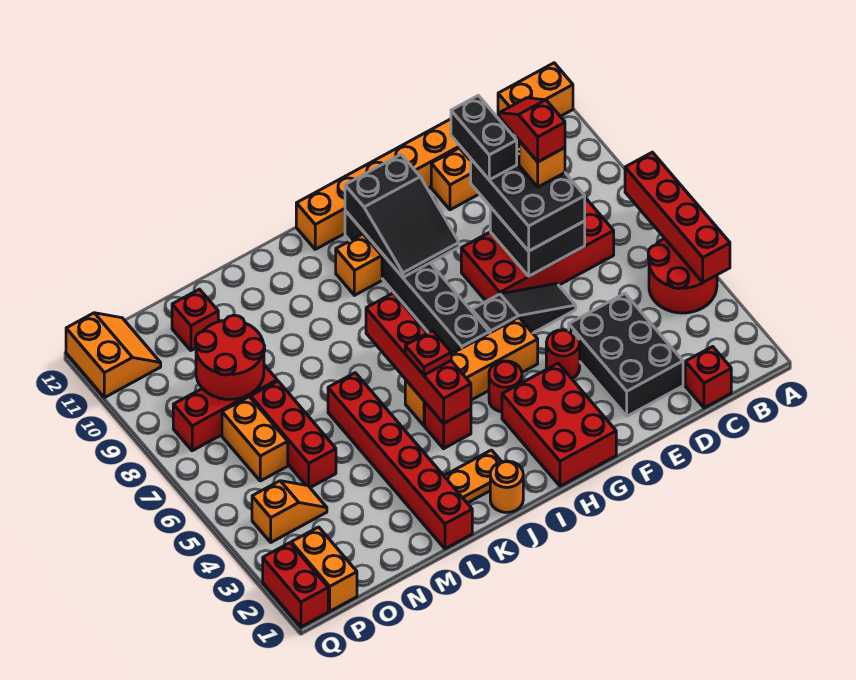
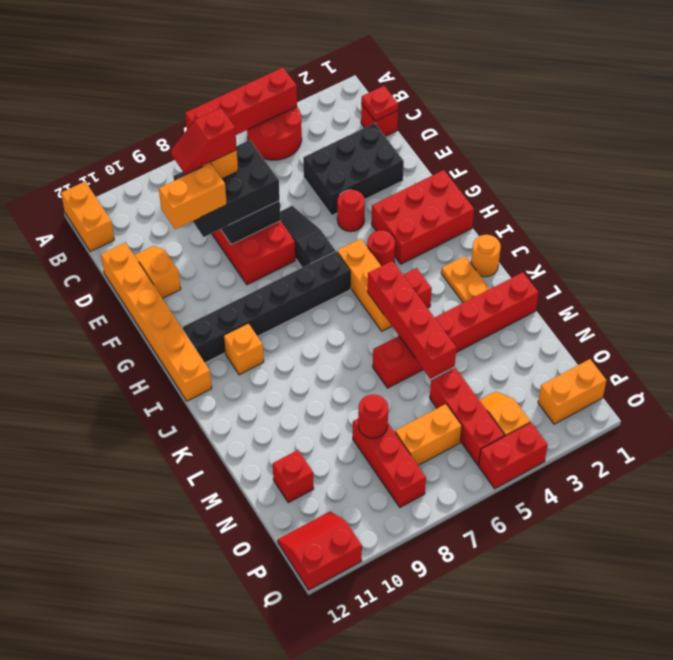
black brick E9:E10 level 4 -> orange brick E9:E10 level 4
orange brick G5:J5 level 1 -> orange brick H5:J5 level 1
black slope G9:H11 level 2 top 11 -> none
red brick J4:J7 level 2 -> red brick J5:M5 level 2
red plate J5 level 3 -> red plate C1 level 2
red brick N5:N7 level 1 -> red brick N5:P5 level 1
red round brick N8:O9 level 2 -> red round brick N8 level 2
orange slope P11:Q12 level 1 top Q -> red slope P11:Q12 level 1 top Q
red brick Q1:Q2 level 1 -> red brick Q4:Q5 level 1

